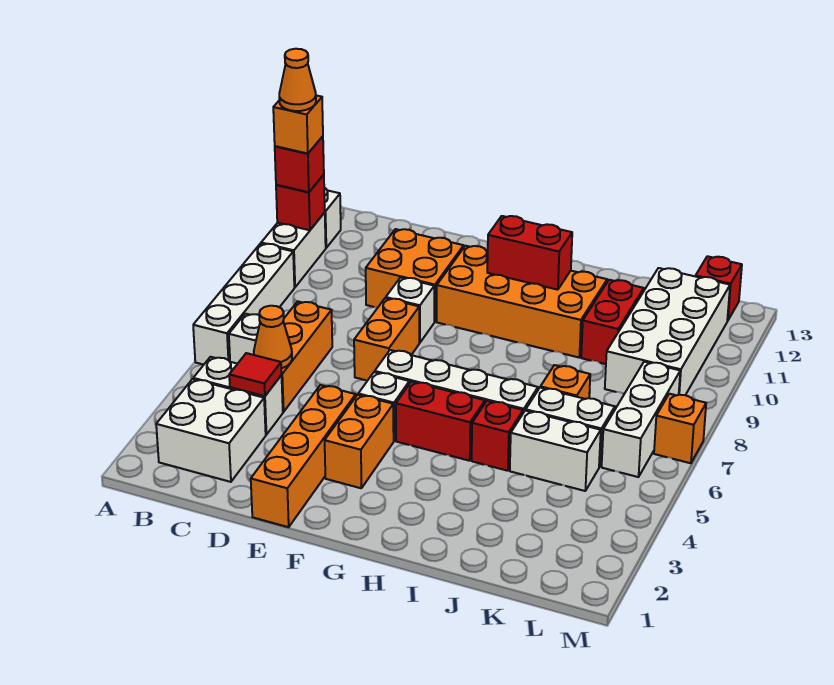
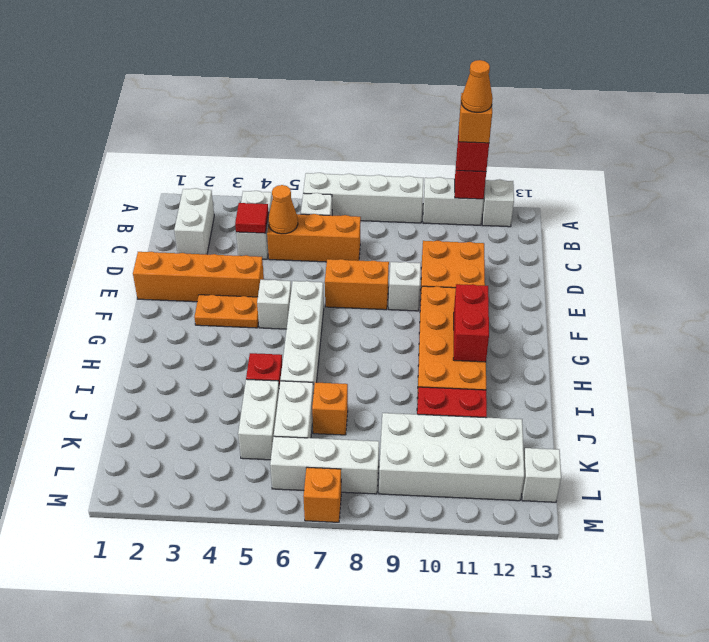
white brick B2:C3 level 1 -> white brick B2:C2 level 1
orange brick F3:F4 level 1 -> orange plate F3:F4 level 1
red brick G5:H5 level 1 -> none
red brick L13 level 1 -> white brick L13 level 1

